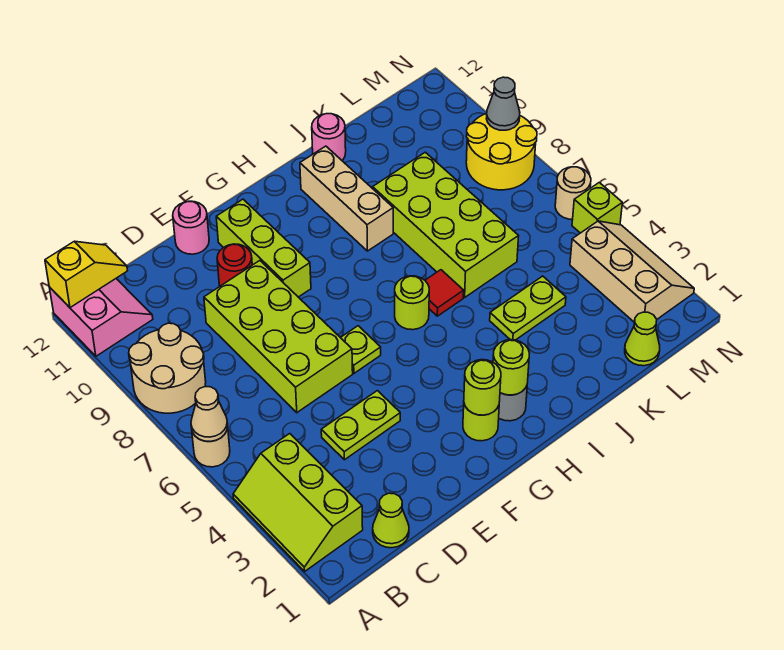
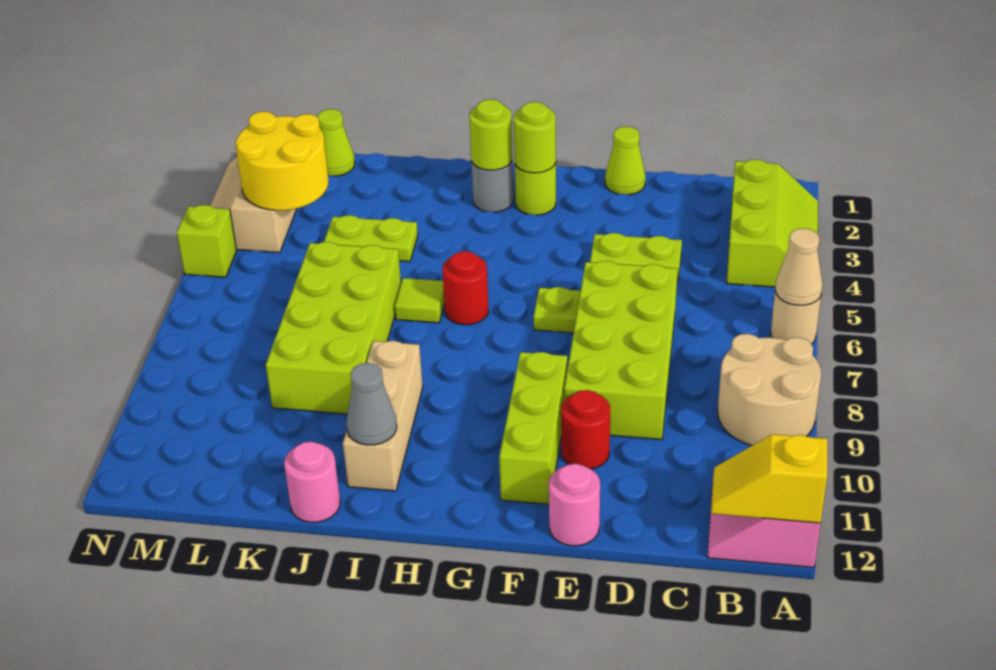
lime cone C1 level 1 -> lime cone E1 level 1
lime round brick H6 level 1 -> red round brick H6 level 1
red tile I6 level 1 -> lime tile I6 level 1
yellow round brick M8:N9 level 1 -> yellow round brick L3:M4 level 2
tan round brick N6 level 1 -> none
grey cone N9 level 2 -> grey cone I11 level 2

